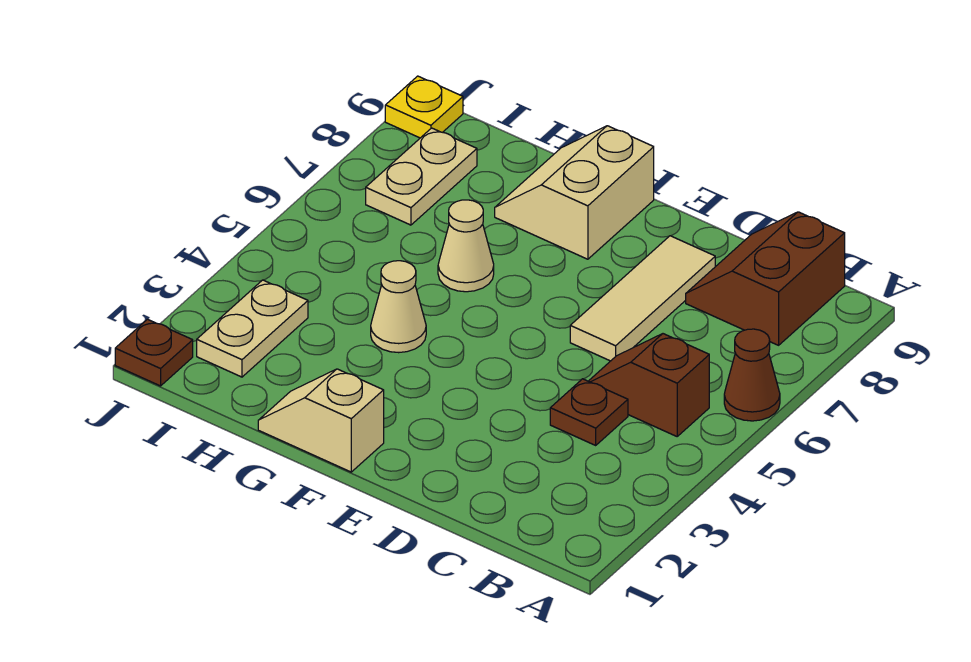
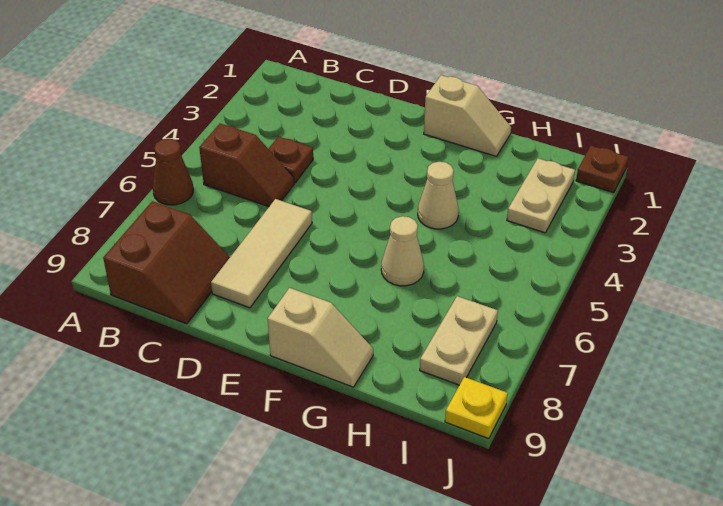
tan slope F8:G9 level 1 top F -> tan slope F9:G9 level 1 top F

